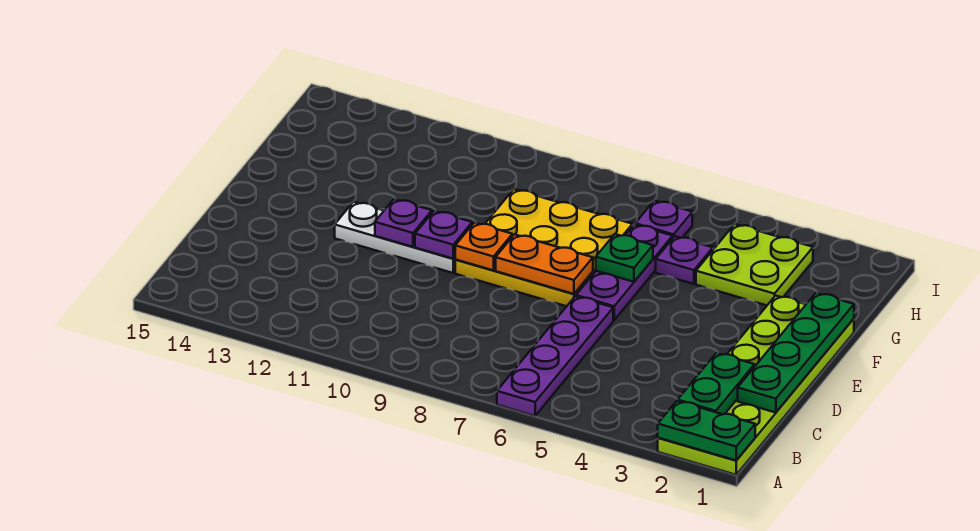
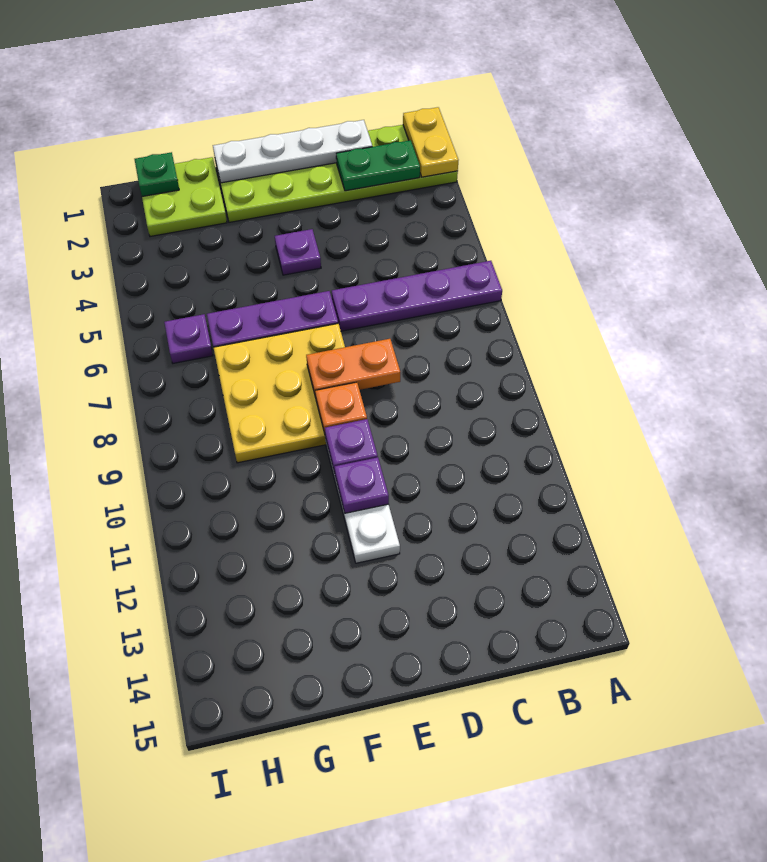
green plate A1:A2 level 2 -> yellow plate A1:A2 level 2
green plate C1:F1 level 2 -> white plate C1:F1 level 2
orange plate E7:E8 level 2 -> orange plate D8:E8 level 2
green plate F6 level 2 -> green plate H1 level 2
lime plate G3:H4 level 1 -> lime plate G1:H2 level 1
purple plate G5 level 1 -> purple plate E4 level 1

